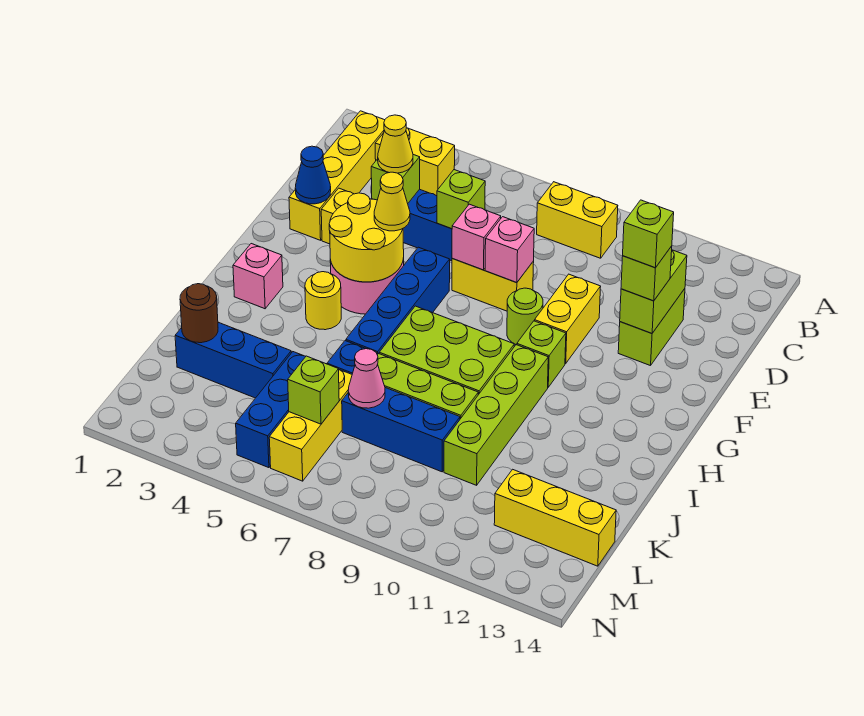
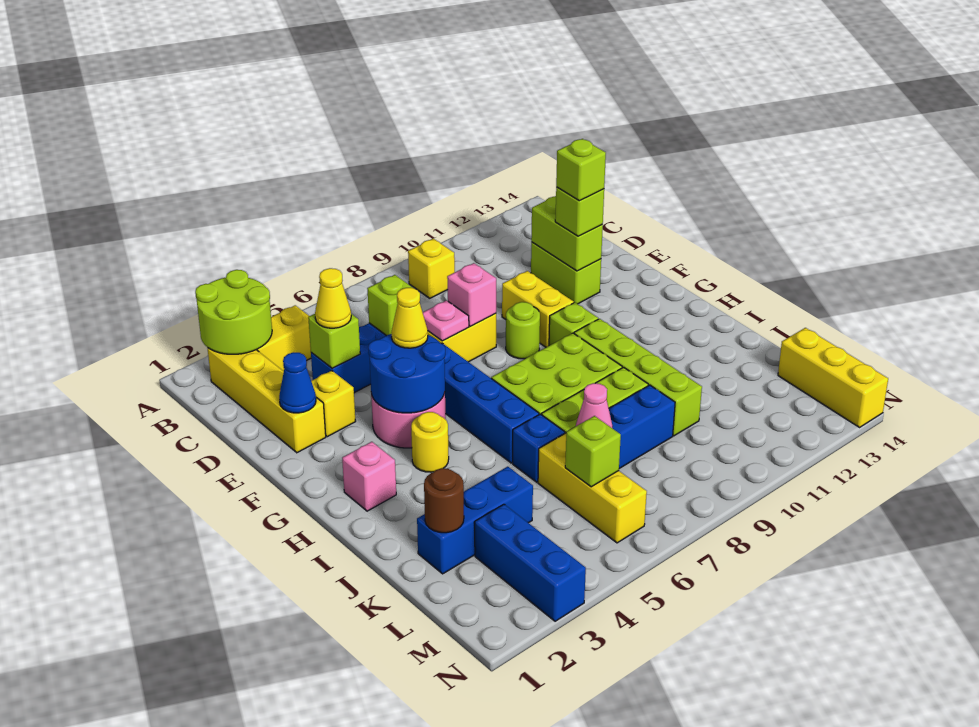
none -> lime round brick A2:B3 level 2
yellow brick B8:B9 level 1 -> yellow brick B9 level 1
pink brick E7 level 2 -> pink plate E7 level 2
yellow round brick F4:G5 level 2 -> blue round brick F4:G5 level 2
blue brick K5:M5 level 1 -> blue brick L3:N3 level 1
yellow brick L12:L14 level 1 -> yellow brick L14:N14 level 1

